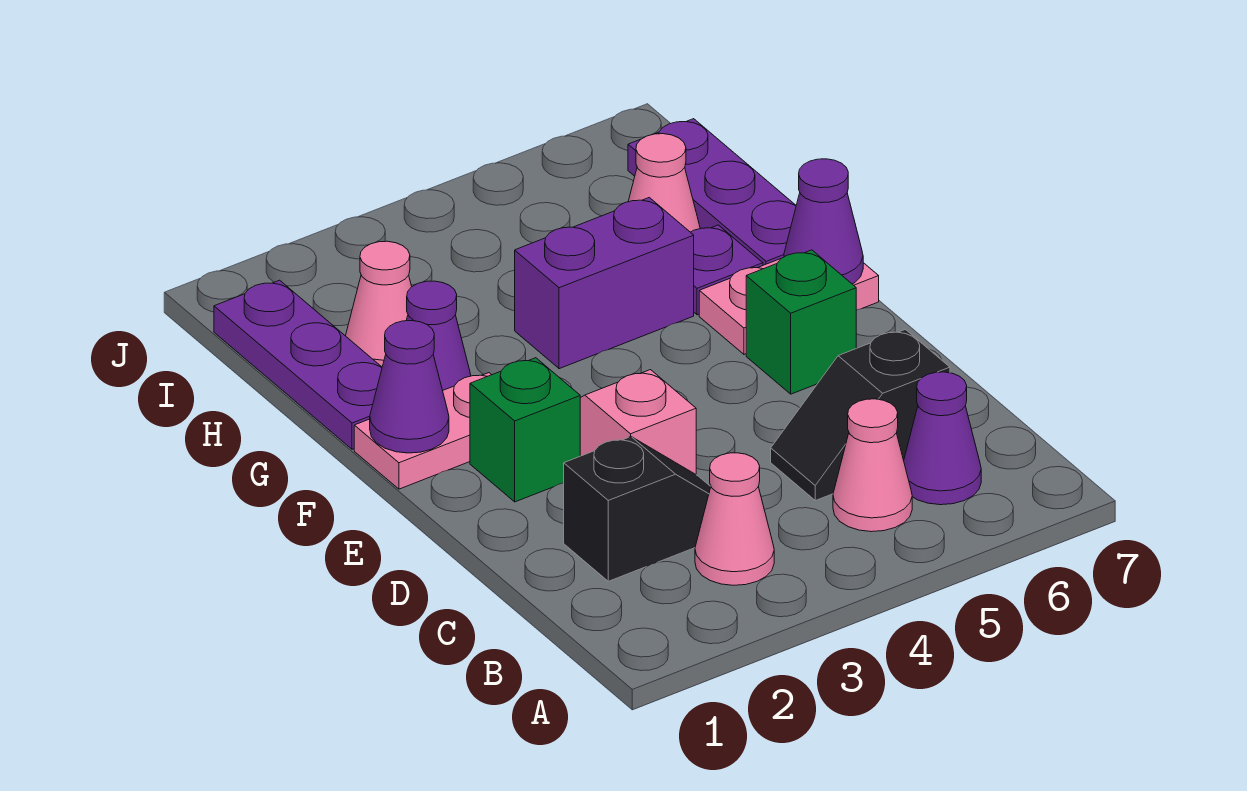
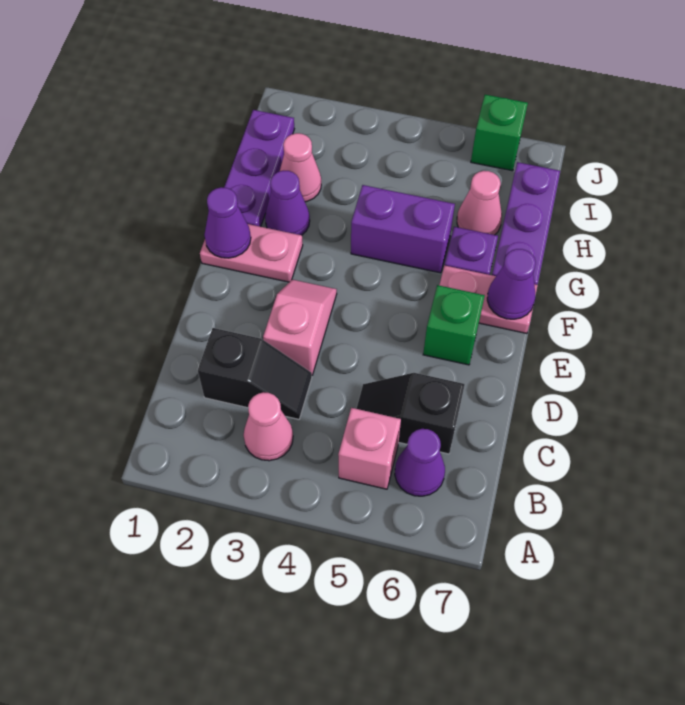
pink cone B5 level 1 -> pink brick B5 level 1
green brick E2 level 1 -> green brick J6 level 1

